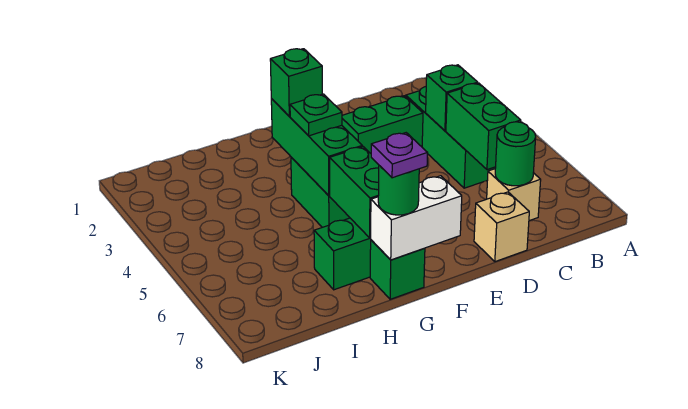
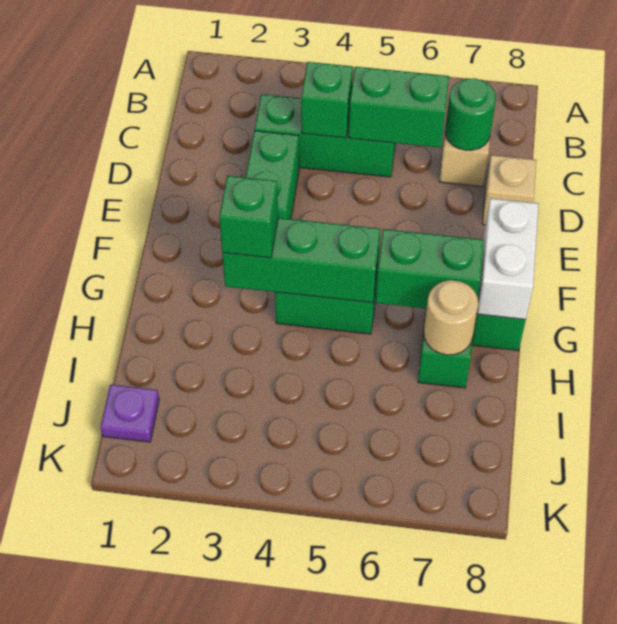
green plate G4 level 3 -> none
green round brick G8 level 3 -> none
purple plate G8 level 4 -> purple plate J1 level 1
none -> tan round brick H7 level 2

